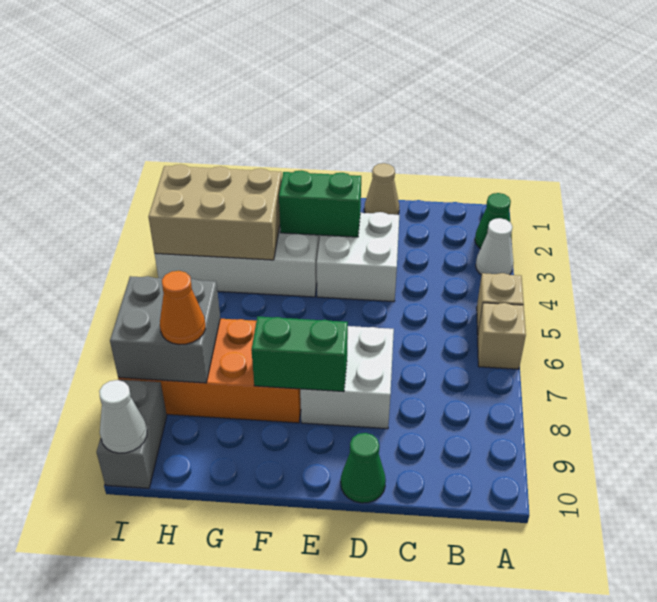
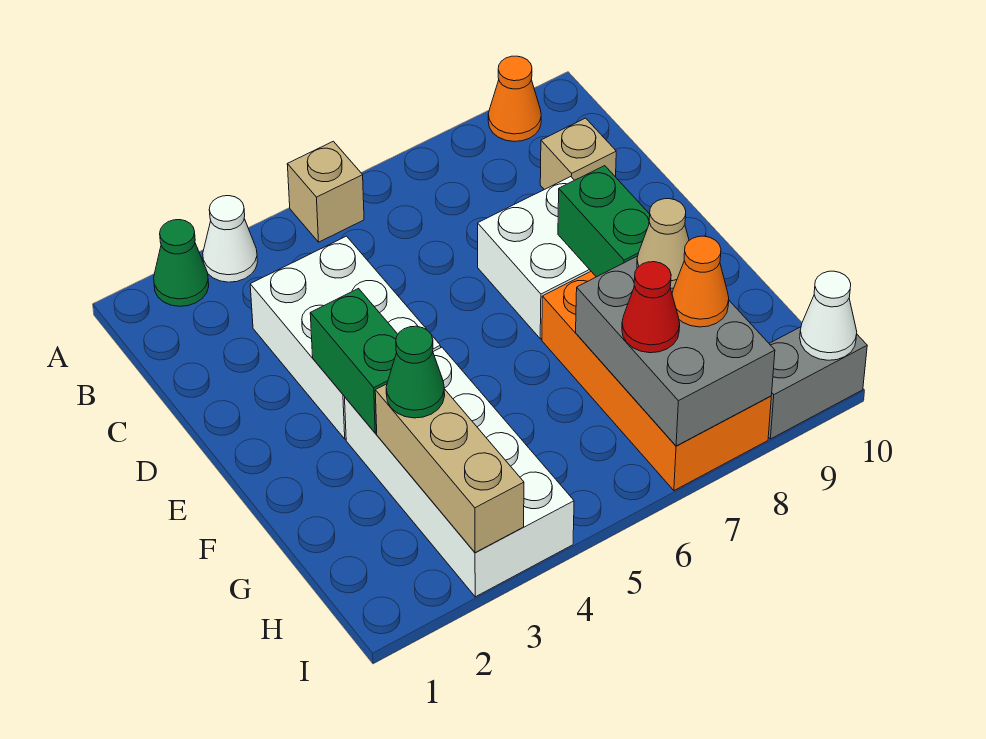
tan brick A6 level 1 -> tan brick C9 level 1
none -> orange cone A9 level 1
tan cone D1 level 1 -> tan cone G8 level 3
white brick D3:E4 level 1 -> white brick C3:E4 level 1
green cone D10 level 1 -> green cone G3 level 3
tan brick G3:I4 level 2 -> tan brick G3:I3 level 2
grey brick H7:I8 level 2 -> grey brick G7:I8 level 2
none -> red cone H7 level 3

